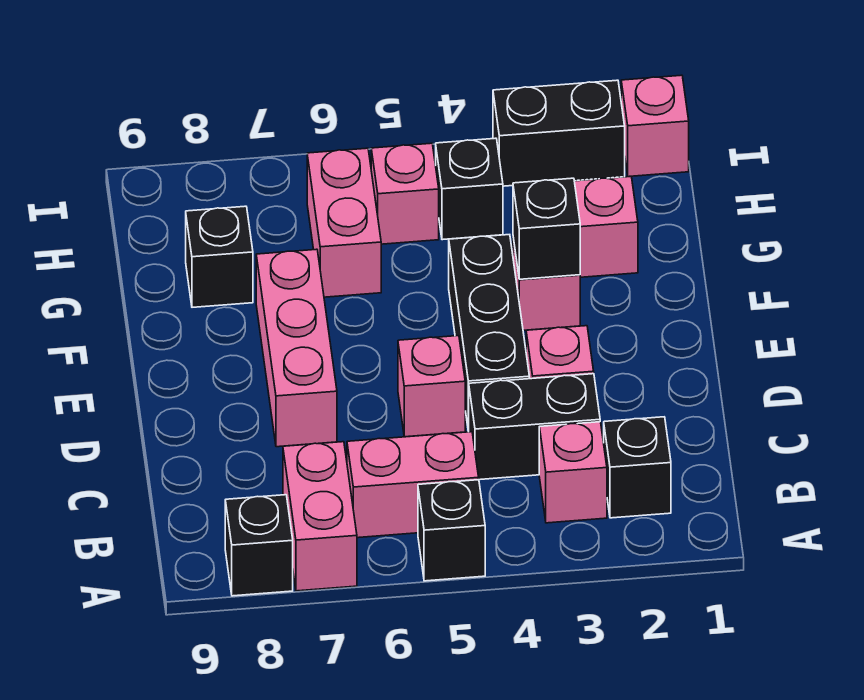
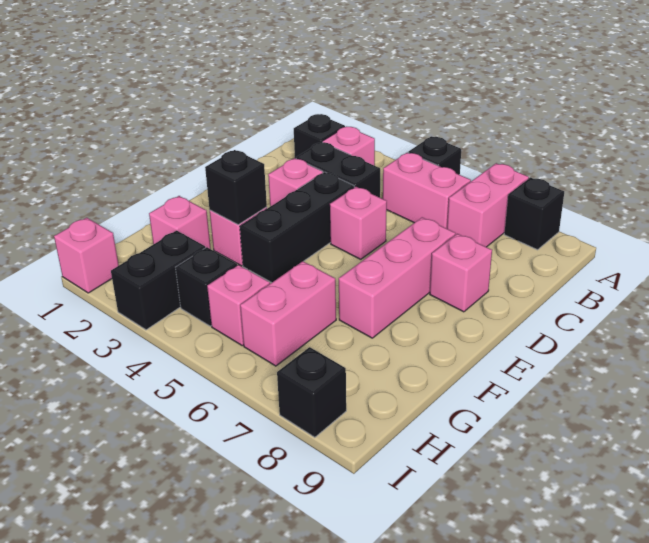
none -> pink brick D8 level 1
black brick G8 level 1 -> black brick I8 level 1
black brick I2:I3 level 1 -> black brick H3:I3 level 1

